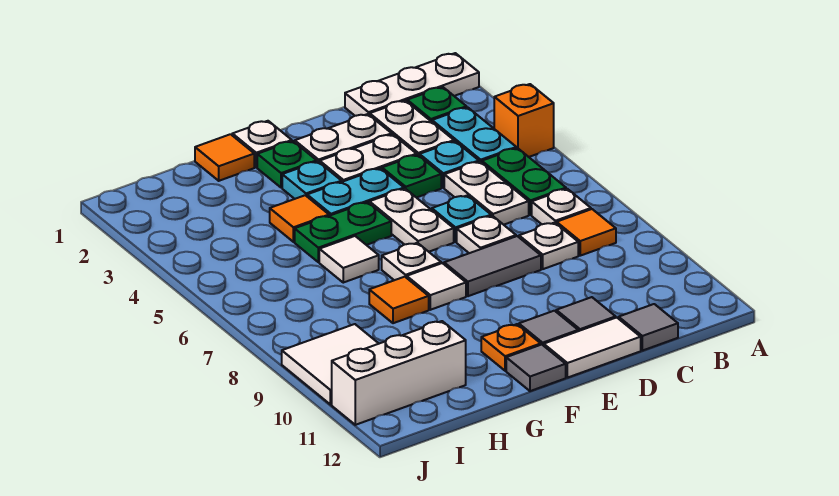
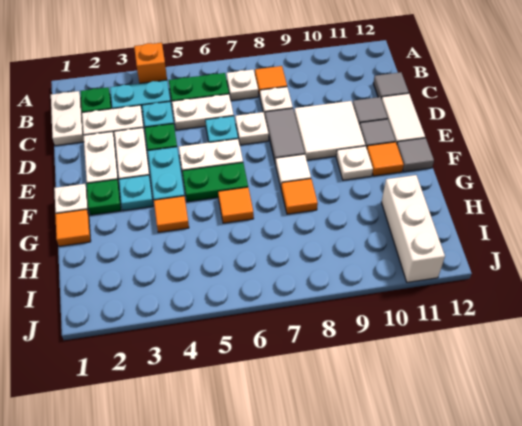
white plate A1:C1 level 1 -> white plate B1:C1 level 1
green plate F5:G5 level 1 -> green plate F5:F6 level 1
white plate F7 level 1 -> white plate F10 level 1
orange plate F11 level 1 -> orange tile F11 level 1
white tile G6 level 1 -> orange tile G6 level 1
white tile I9:J10 level 1 -> white tile D9:E10 level 1

